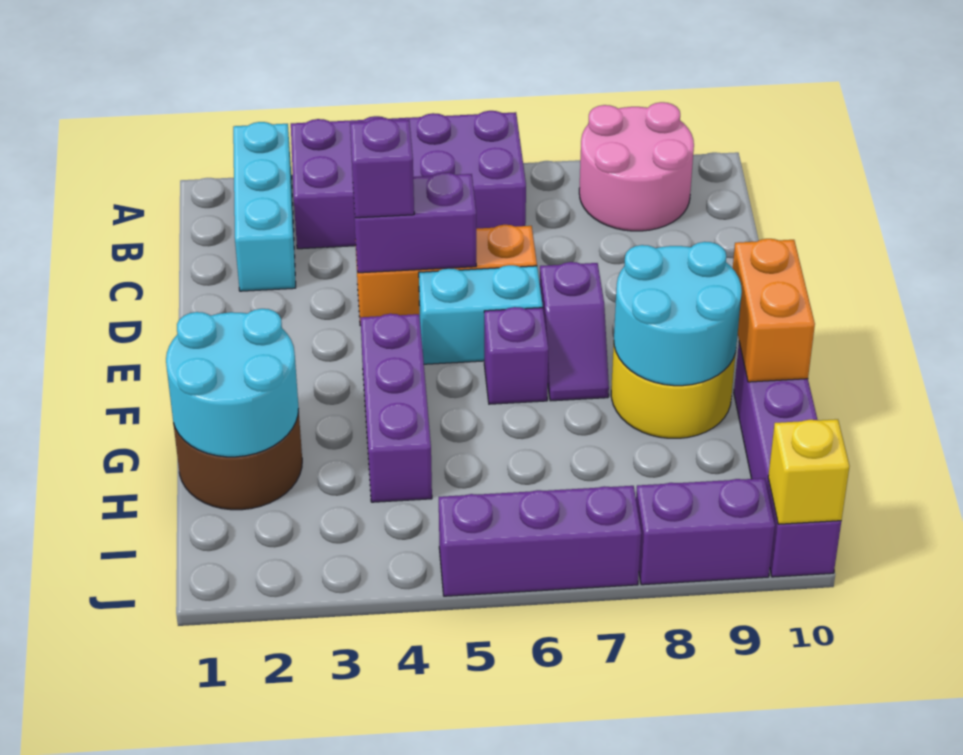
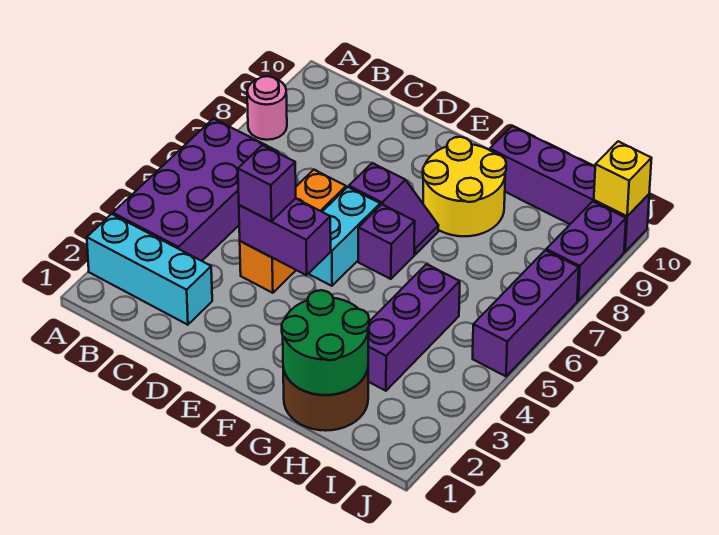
pink round brick A8:B9 level 1 -> pink round brick A8 level 1
purple brick D4:D5 level 2 -> purple brick D4:E4 level 2
purple brick F4:H4 level 1 -> purple brick H3:H5 level 1
cyan round brick F8:G9 level 2 -> none
orange brick F10:G10 level 2 -> none
cyan round brick G1:H2 level 2 -> green round brick G1:H2 level 2

